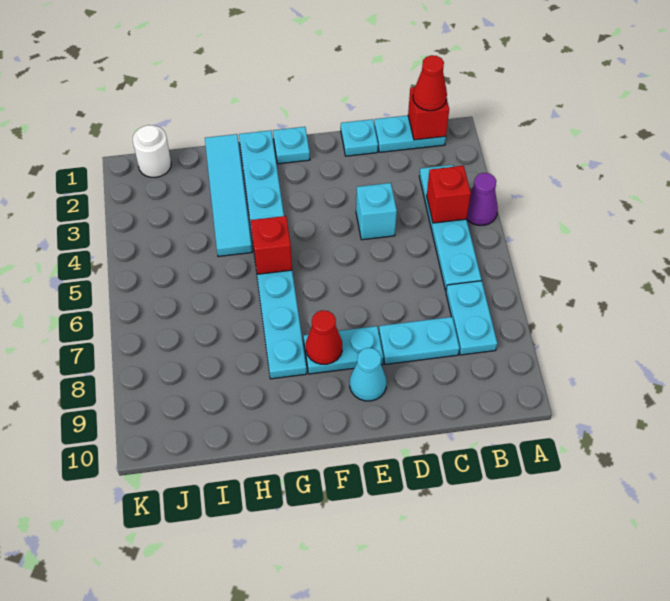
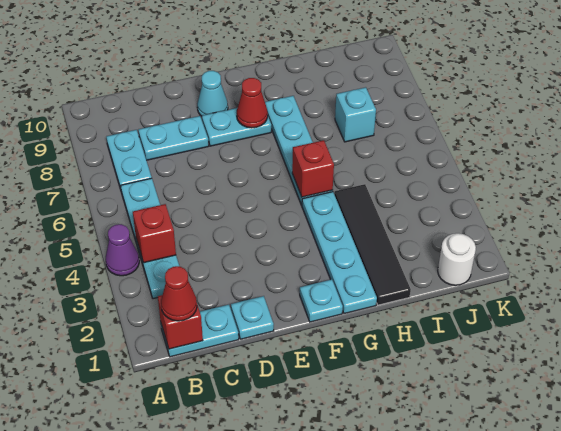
cyan brick D4 level 1 -> cyan brick I7 level 1
cyan tile H1:H4 level 1 -> black tile H1:H4 level 1

